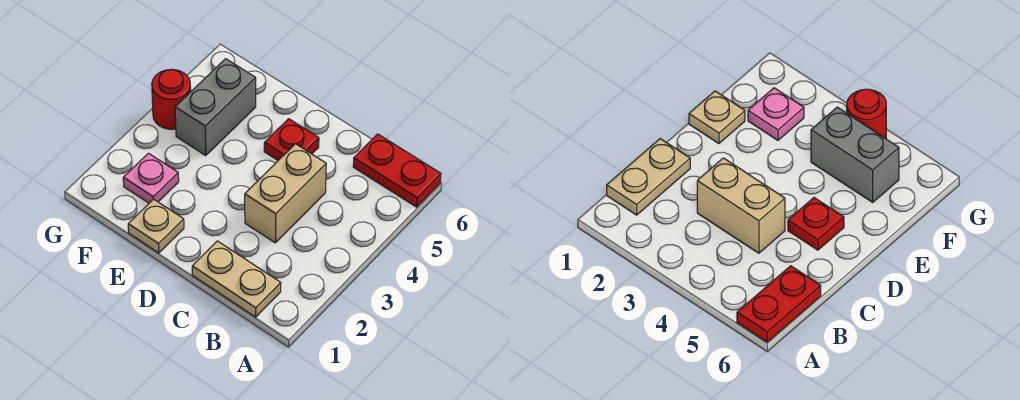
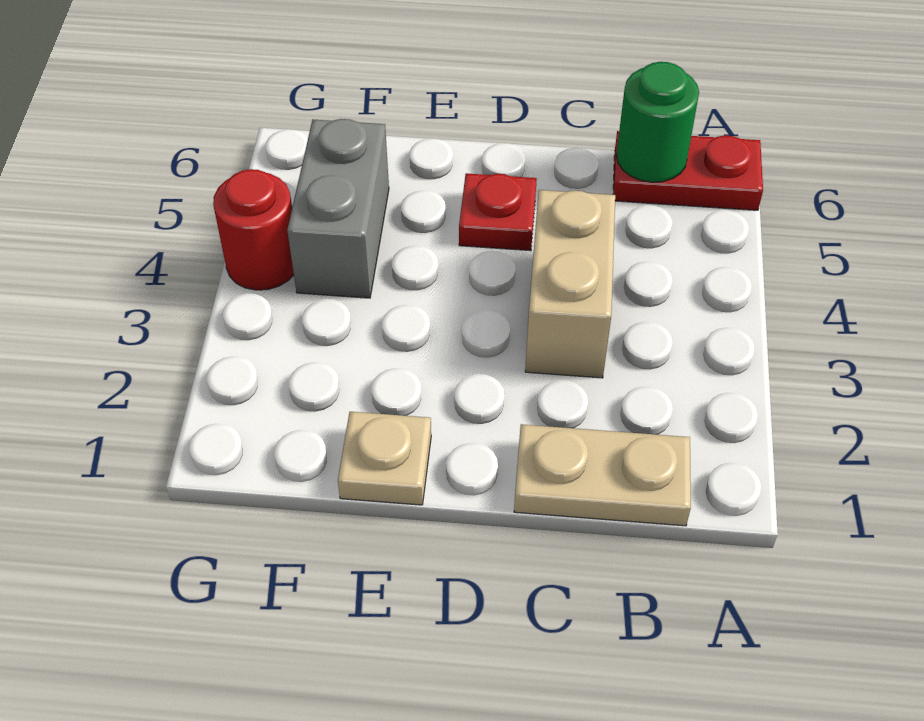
none -> green round brick B6 level 2
pink plate F2 level 1 -> none

